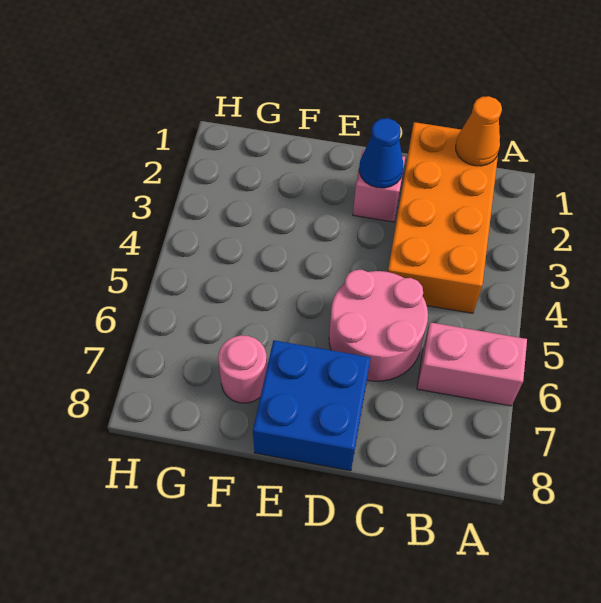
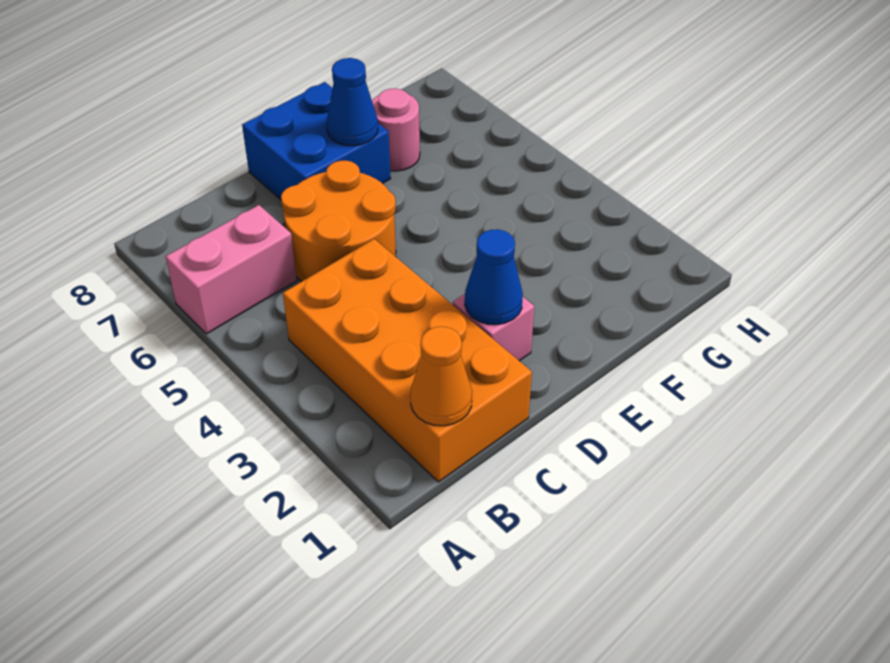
pink round brick C5:D6 level 1 -> orange round brick C5:D6 level 1
none -> blue cone E7 level 2

